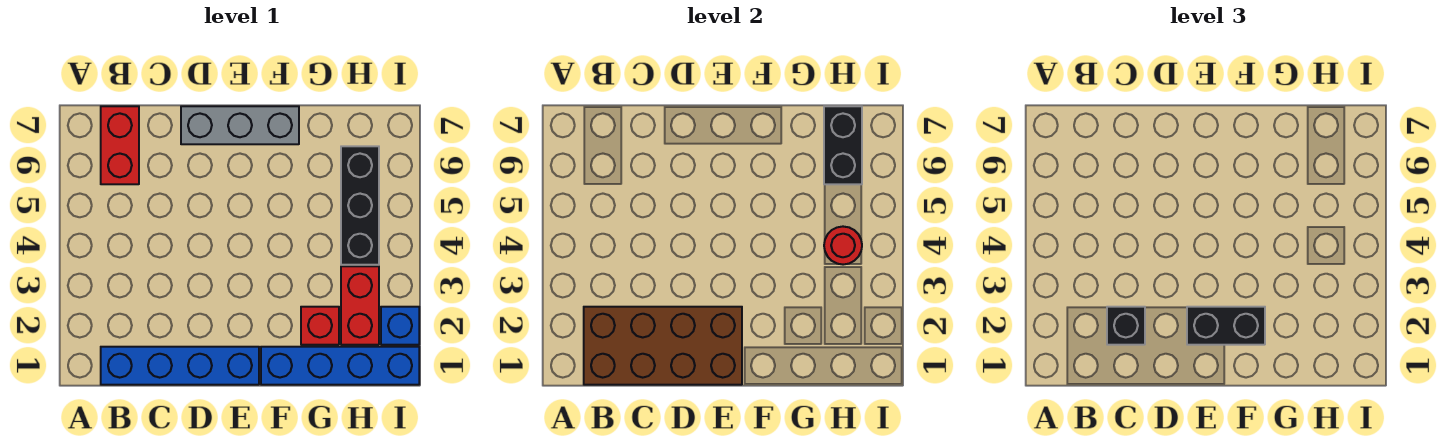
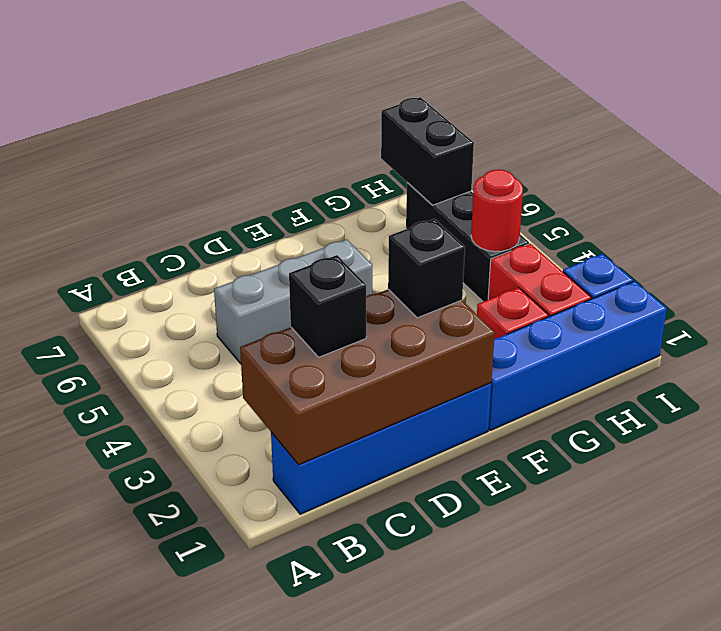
red brick B6:B7 level 1 -> none
grey brick D7:F7 level 1 -> grey brick C5:E5 level 1
black brick E2:F2 level 3 -> black brick E2 level 3

